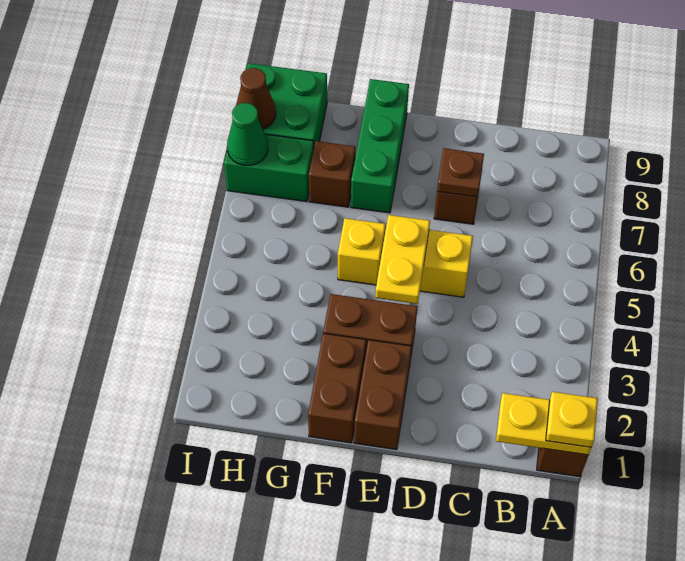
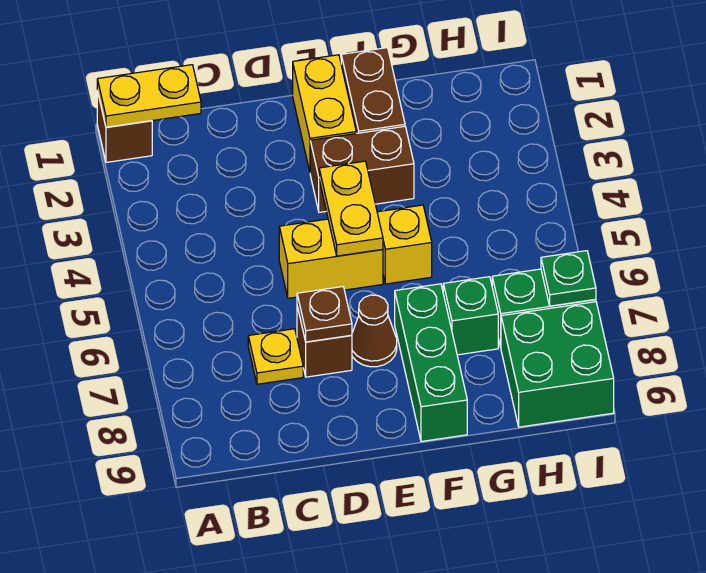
yellow plate A1 level 3 -> yellow plate C7 level 1
brown brick E1:E2 level 1 -> yellow brick E1:E2 level 1
brown brick G7 level 1 -> green brick G7 level 1
green cone I7 level 2 -> green plate I7 level 2
brown cone I8 level 2 -> brown cone E7 level 1

